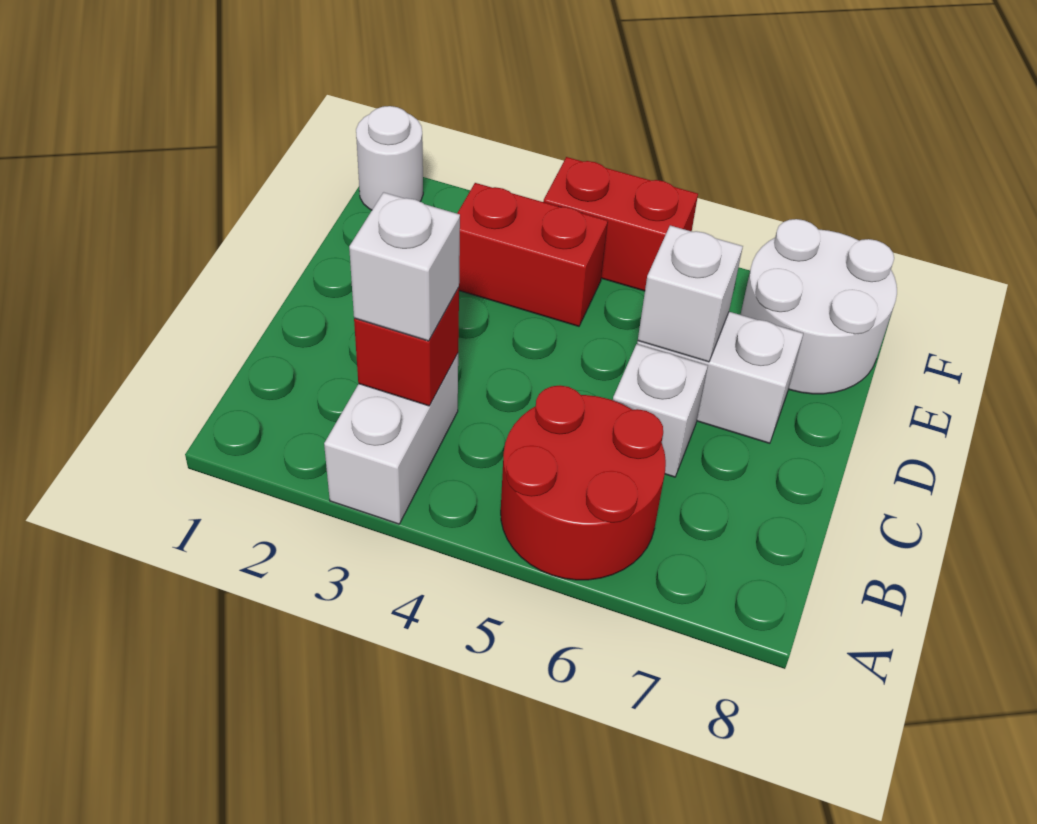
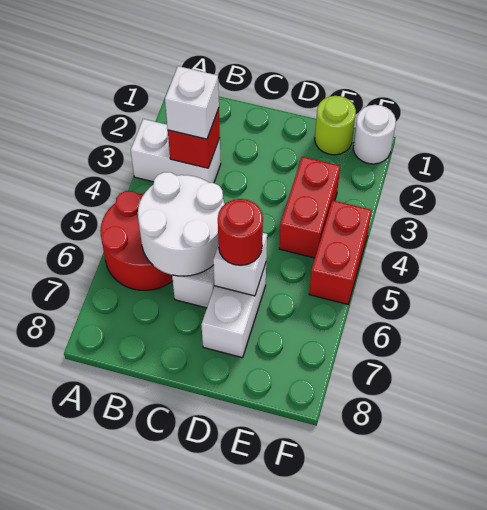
none -> red round brick D6 level 3
none -> lime round brick E1 level 1
white round brick E7:F8 level 1 -> white round brick B5:C6 level 2

